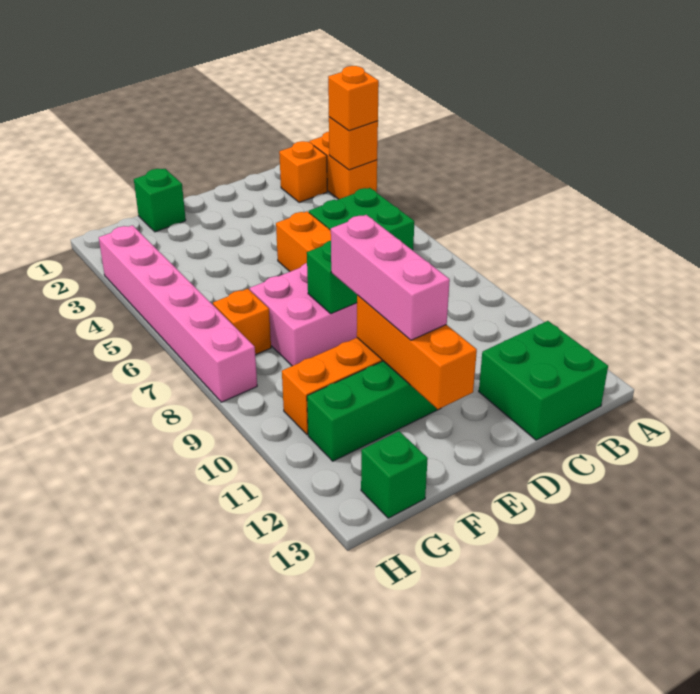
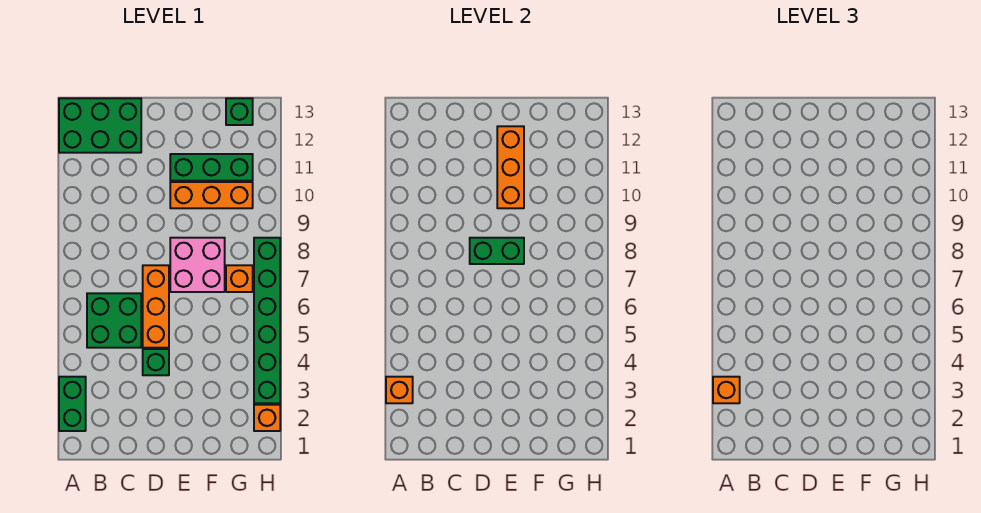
orange brick A2:A3 level 1 -> green brick A2:A3 level 1
orange brick B2 level 1 -> orange brick H2 level 1
green brick B12:C13 level 1 -> green brick A12:C13 level 1
pink brick E9:E11 level 3 -> none
green brick F1 level 1 -> green brick D4 level 1
pink brick H3:H8 level 1 -> green brick H3:H8 level 1

